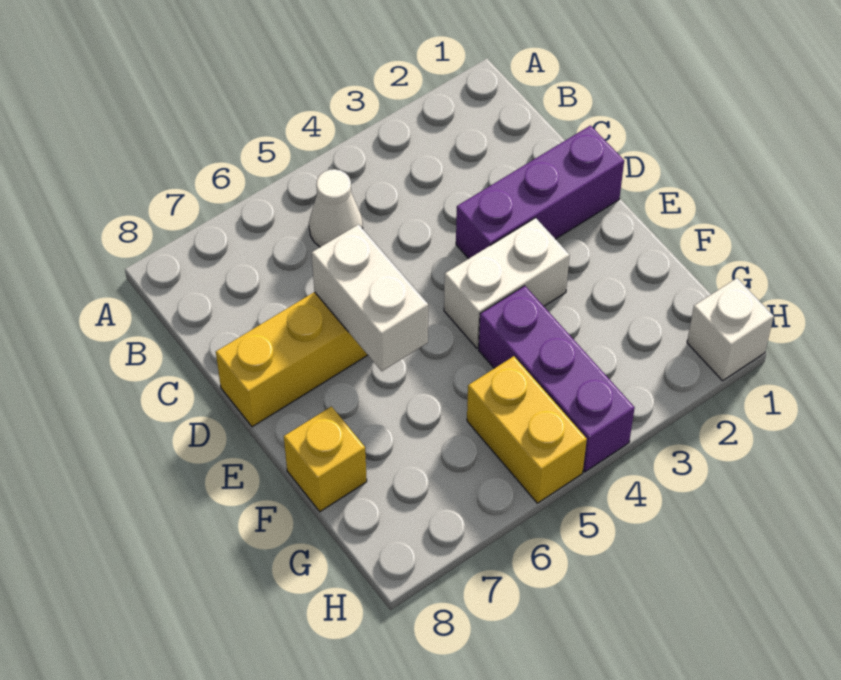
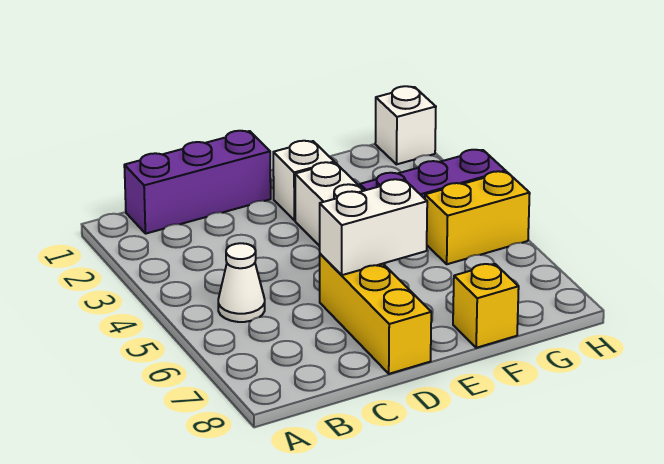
purple brick D1:D3 level 1 -> purple brick B1:D1 level 1
none -> white brick E2 level 1

